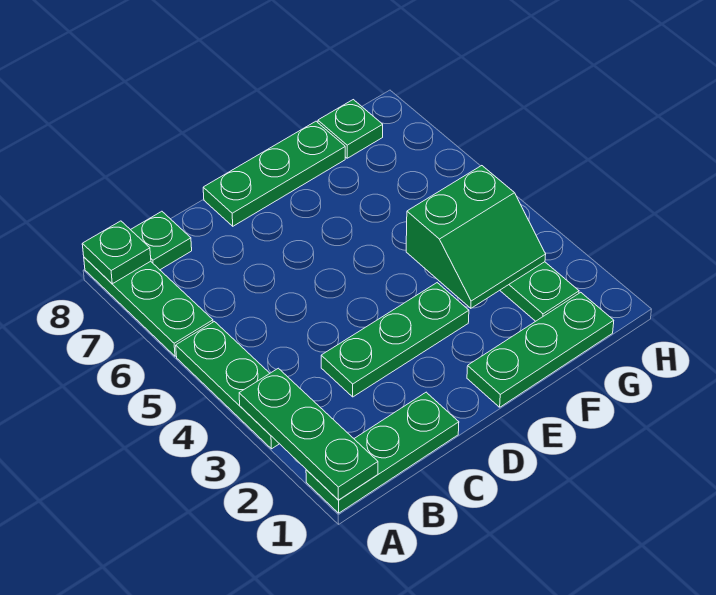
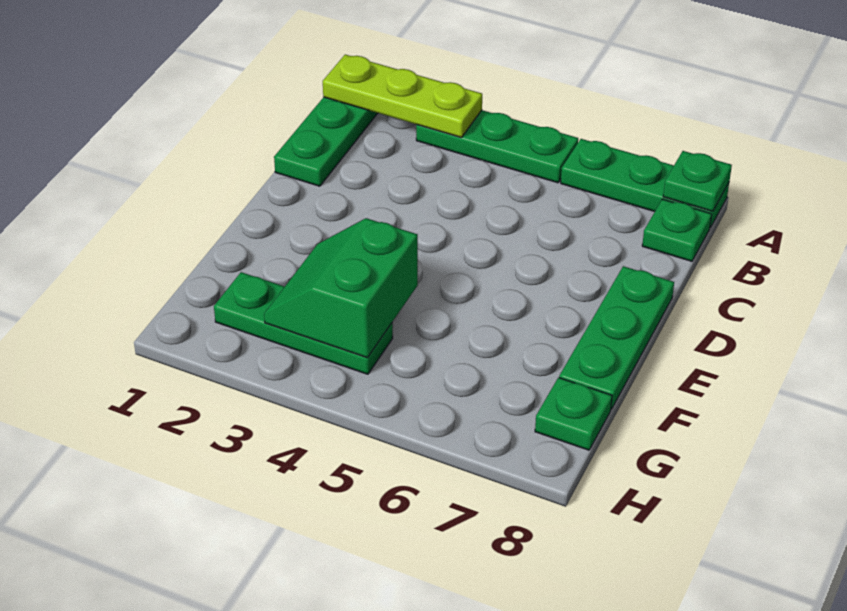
green plate A1:A3 level 2 -> lime plate A1:A3 level 2
green plate C3:E3 level 1 -> none
green plate E1:G1 level 1 -> none

